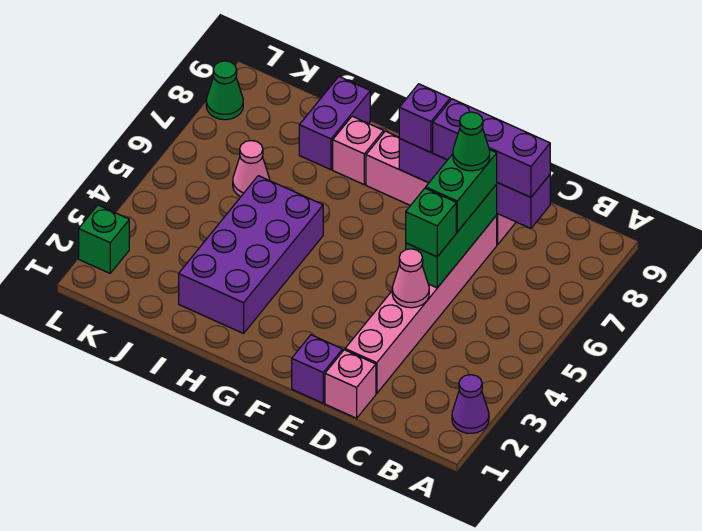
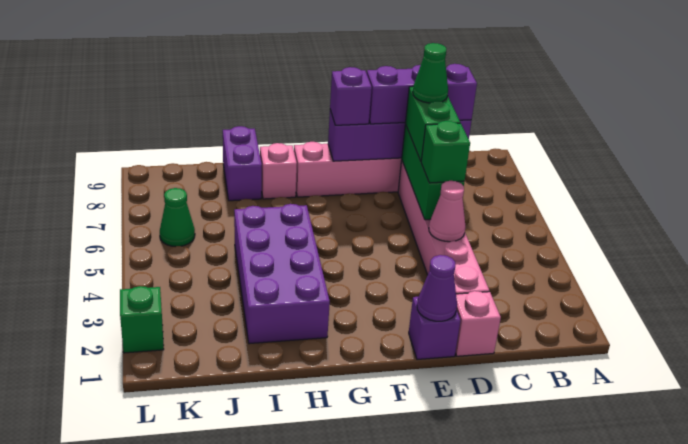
purple cone A2 level 1 -> purple cone E1 level 2
pink cone J6 level 1 -> none
green cone L8 level 1 -> green cone K6 level 1

